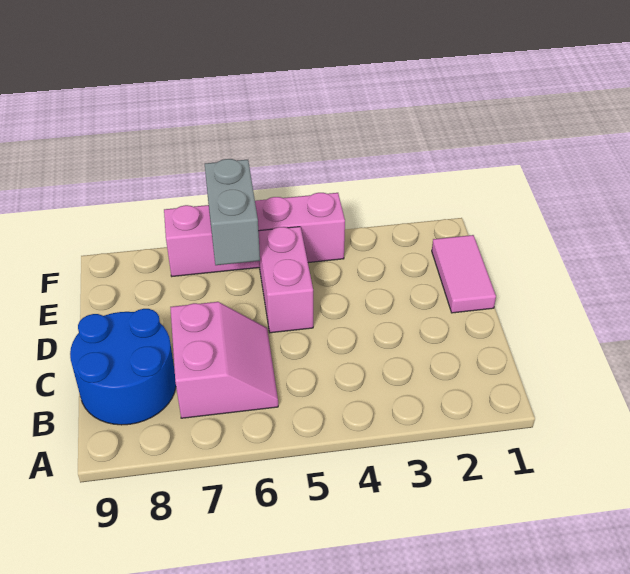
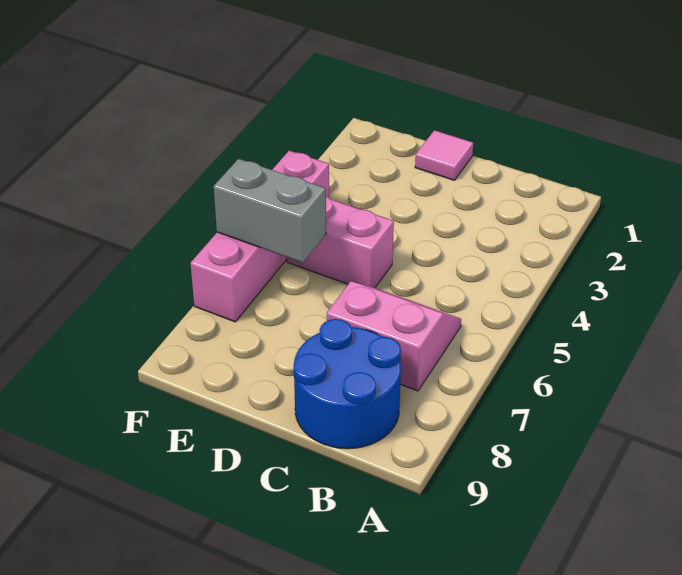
pink tile D1:E1 level 1 -> pink tile D1 level 1

